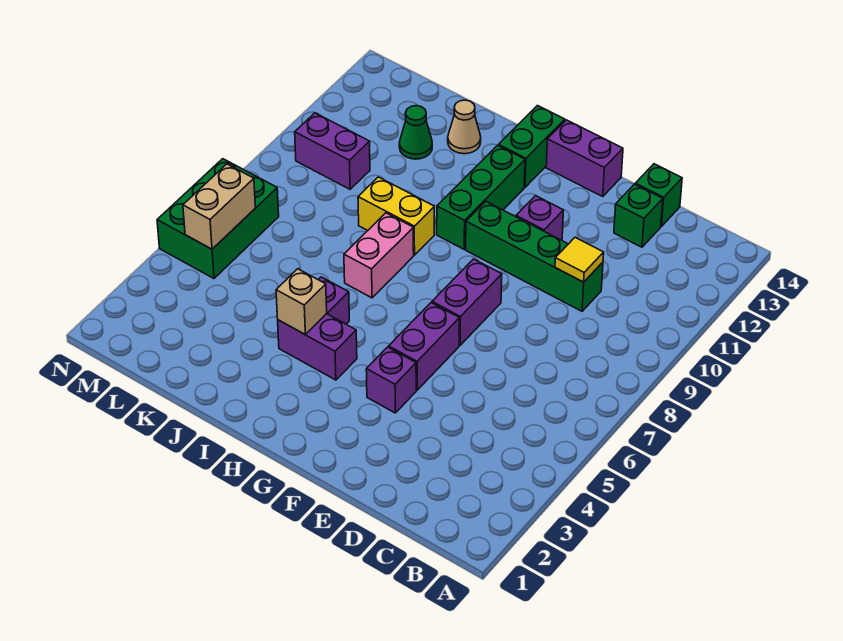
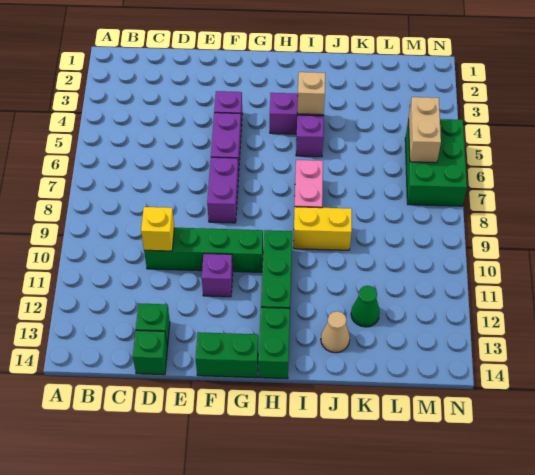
yellow tile D10 level 2 -> yellow brick D10 level 2
purple brick F14:G14 level 1 -> green brick F14:G14 level 1
purple brick L10:M10 level 1 -> none

